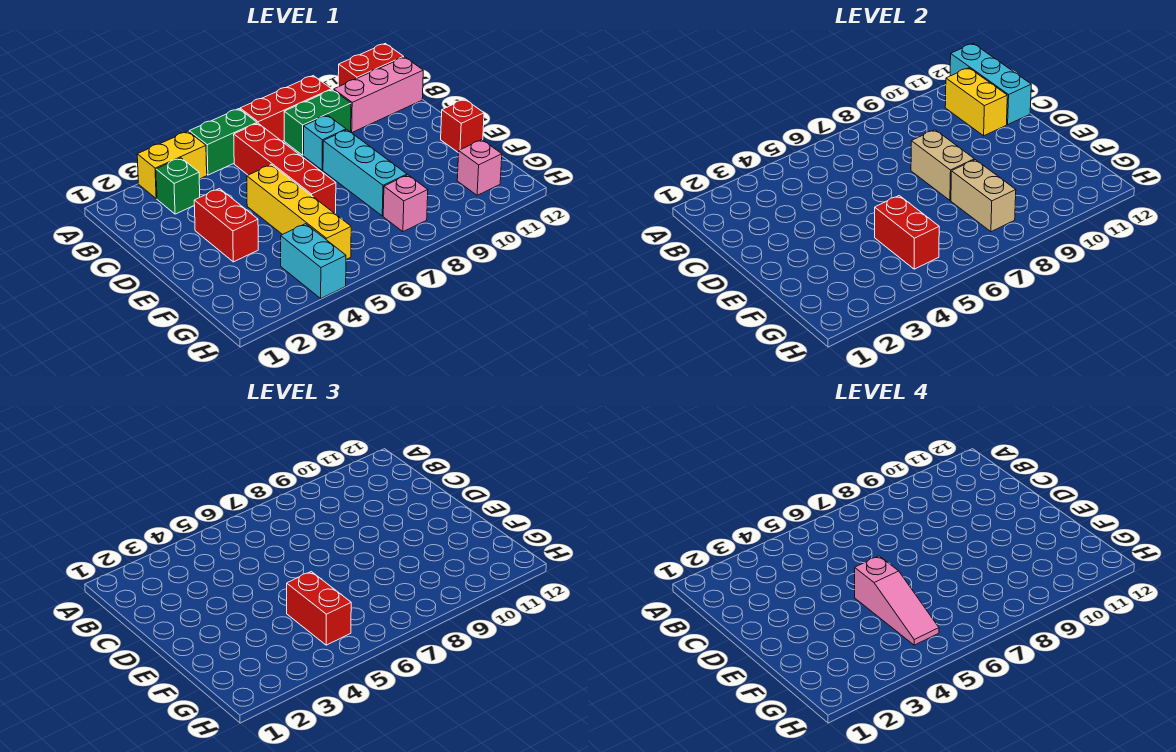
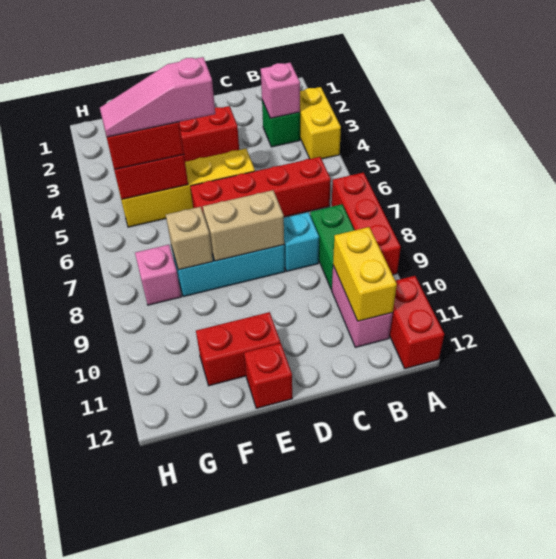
green brick A5:A6 level 1 -> none
cyan brick A12:C12 level 2 -> none
pink brick B10:B12 level 1 -> pink brick B10:B11 level 1
yellow brick B11:C11 level 2 -> yellow brick B10:B11 level 2
none -> red brick E11:F11 level 1
tan brick F8:G8 level 2 -> tan brick F8 level 2
cyan brick G4:H4 level 1 -> none
pink brick G11 level 1 -> pink brick B3 level 2

